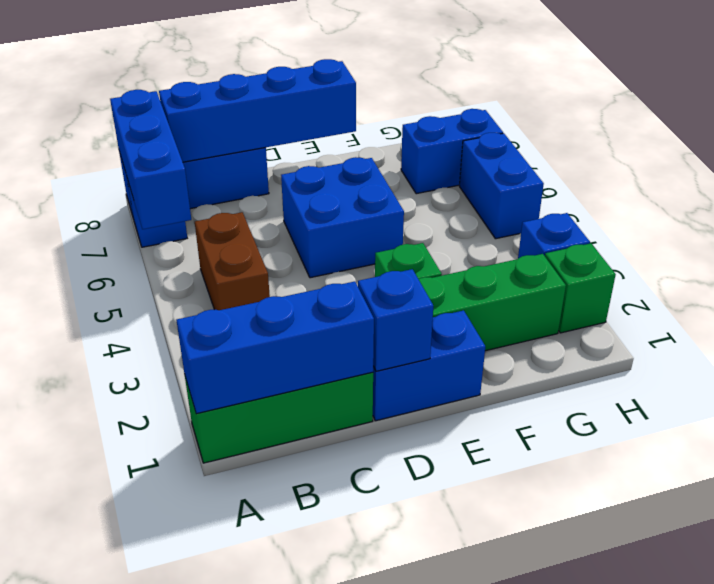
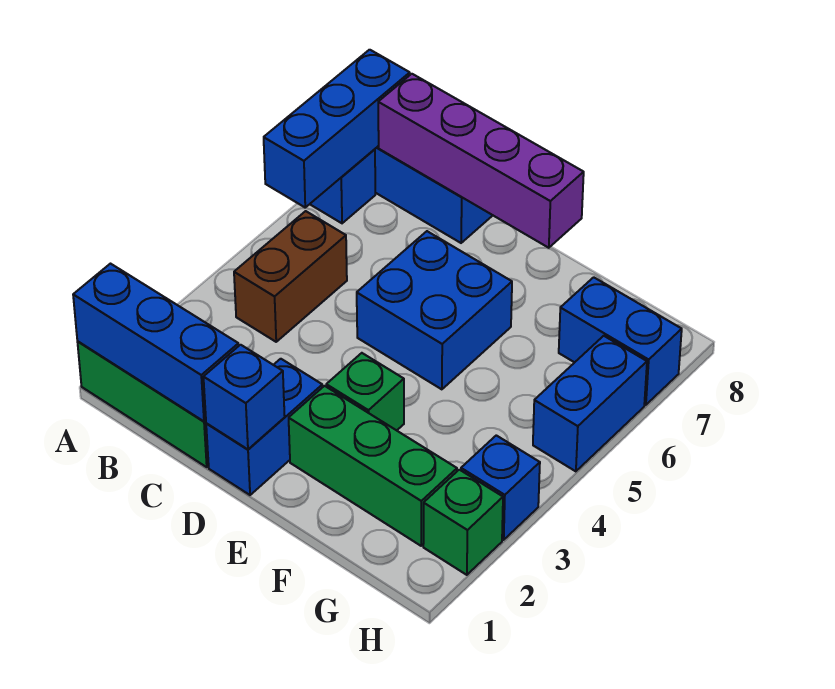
blue brick B8:E8 level 2 -> purple brick B8:E8 level 2
blue brick D1:E1 level 1 -> blue brick D1:D2 level 1

